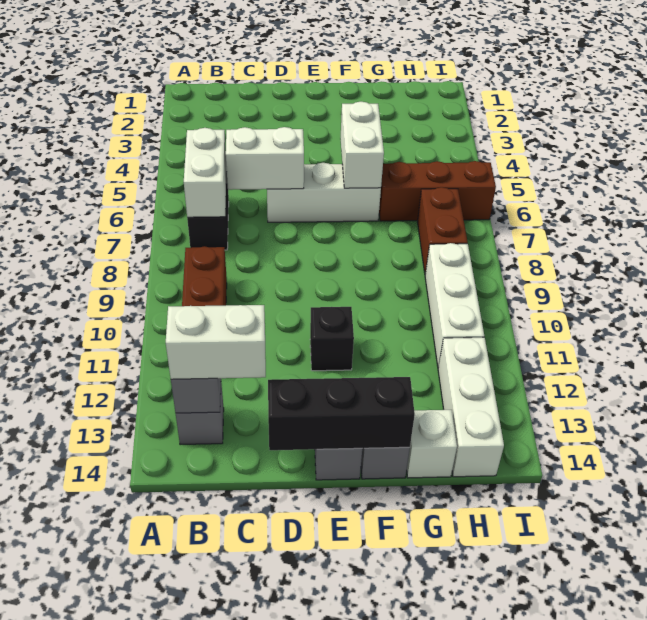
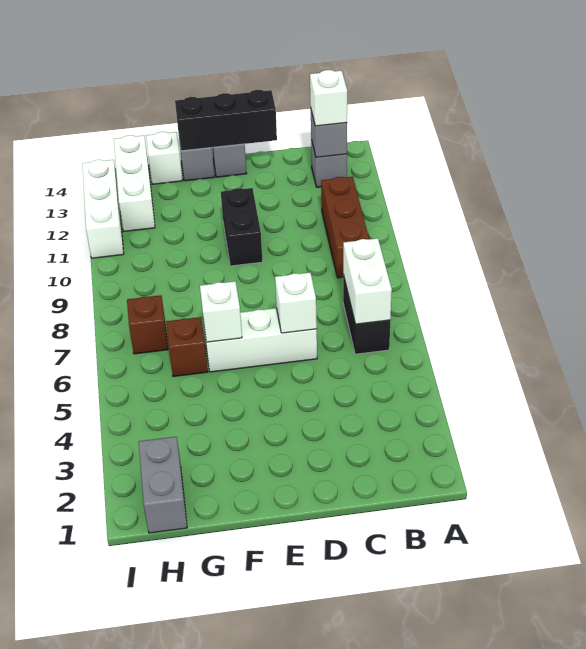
white brick B13:C13 level 3 -> white brick B13 level 3
white brick C6:D6 level 2 -> white brick D6 level 2
black brick E11 level 1 -> black brick E10:E11 level 1
white brick F5:F6 level 2 -> white brick F6 level 2
brown brick G6:I6 level 1 -> brown brick G6 level 1
none -> grey brick H1:H2 level 1
brown brick H7:H8 level 1 -> brown brick H7 level 1
white brick H9:H11 level 1 -> white brick I11:I13 level 1

